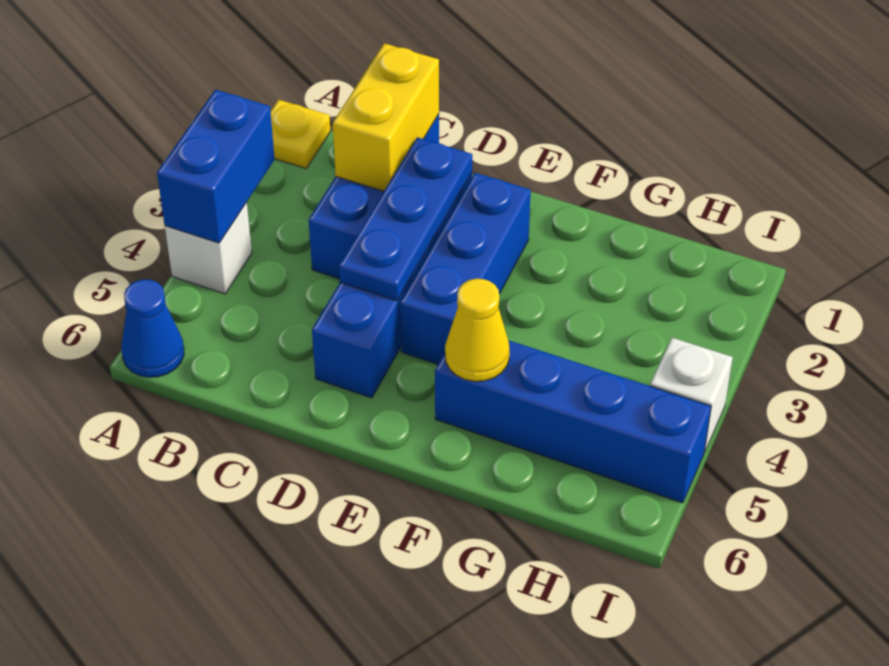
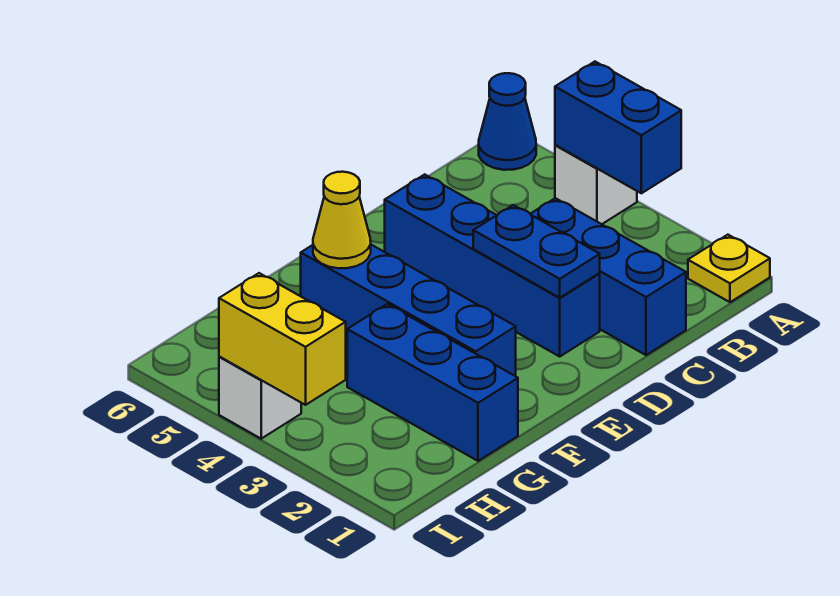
yellow brick C1:C2 level 2 -> yellow brick I3:I4 level 2
blue plate D2:D4 level 2 -> blue plate D2:D3 level 2
blue brick E2:E4 level 1 -> blue brick G1:G3 level 1
blue brick F5:I5 level 1 -> blue brick F2:F5 level 1

